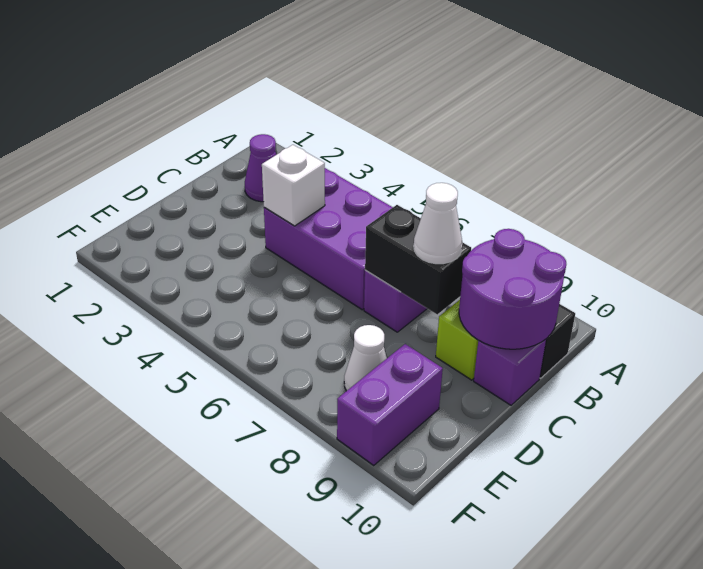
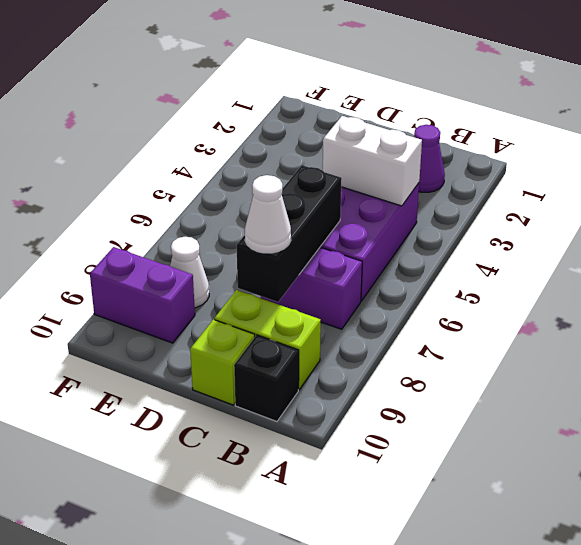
purple round brick B9:C10 level 2 -> none
white brick C4 level 2 -> white brick B4:C4 level 2
black brick C7:C8 level 2 -> black brick C6:C8 level 2
purple brick C10 level 1 -> lime brick C10 level 1

